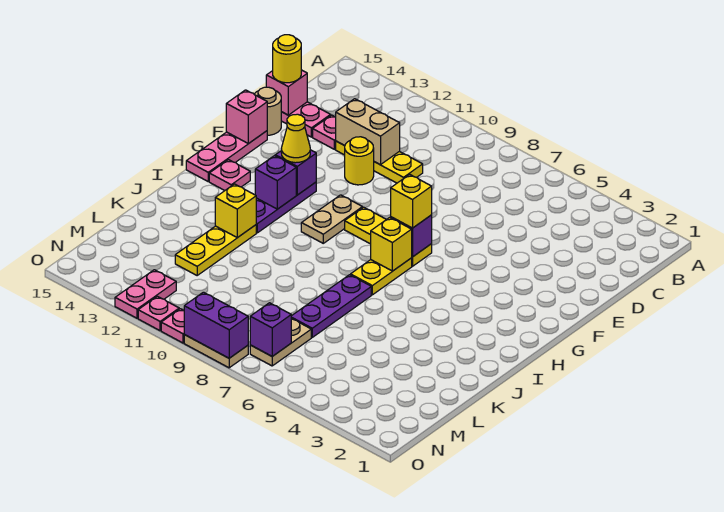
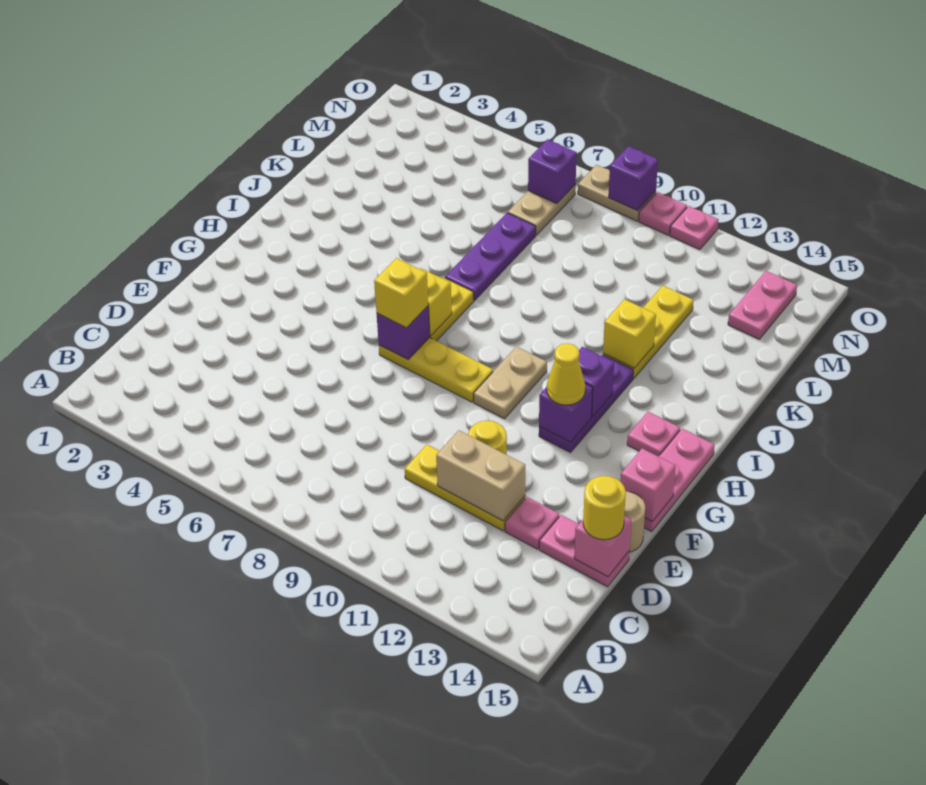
pink plate N12:O12 level 1 -> pink plate M14:N14 level 1
purple brick O8:O9 level 2 -> purple brick O9 level 2

